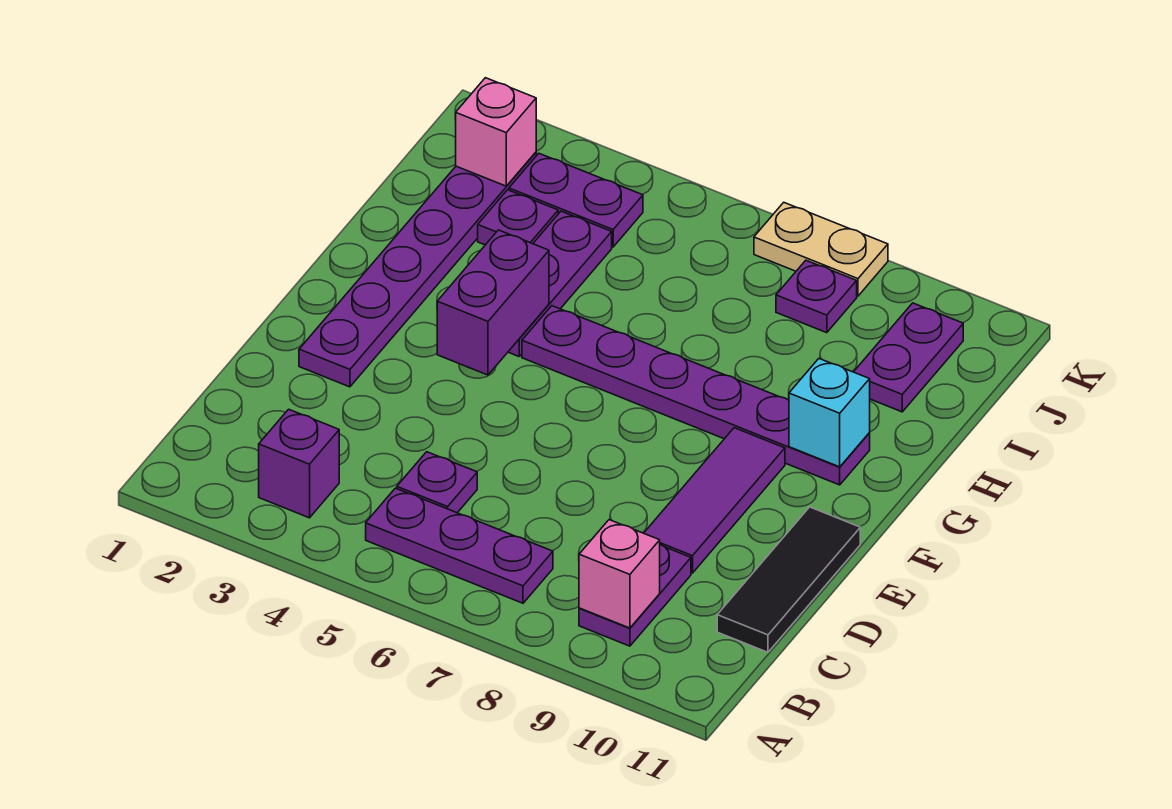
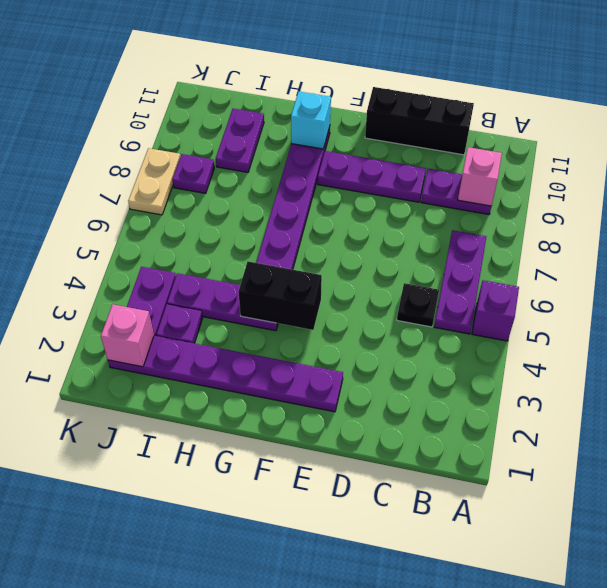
purple brick B3 level 1 -> purple brick A5 level 1
purple plate C5 level 1 -> black plate C5 level 1
black tile C11:E11 level 1 -> black brick C11:E11 level 1
purple tile D9:F9 level 1 -> purple plate D9:F9 level 1
purple brick F4:G4 level 2 -> black brick F4:G4 level 2
purple plate I10:J10 level 1 -> purple plate I9:I10 level 1

